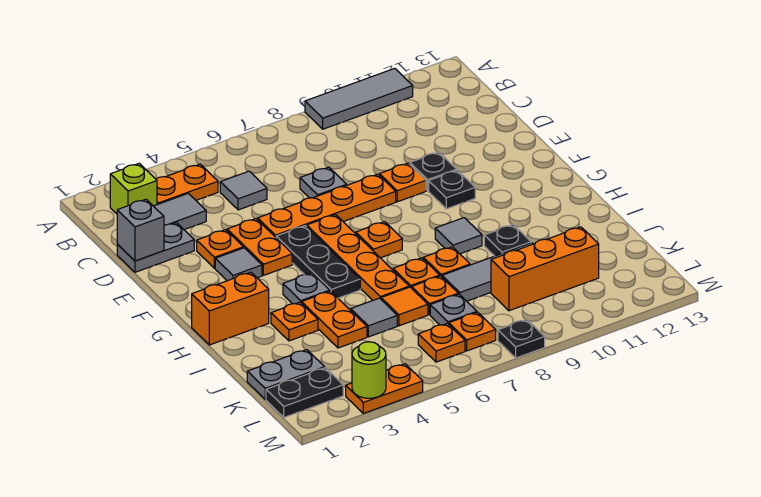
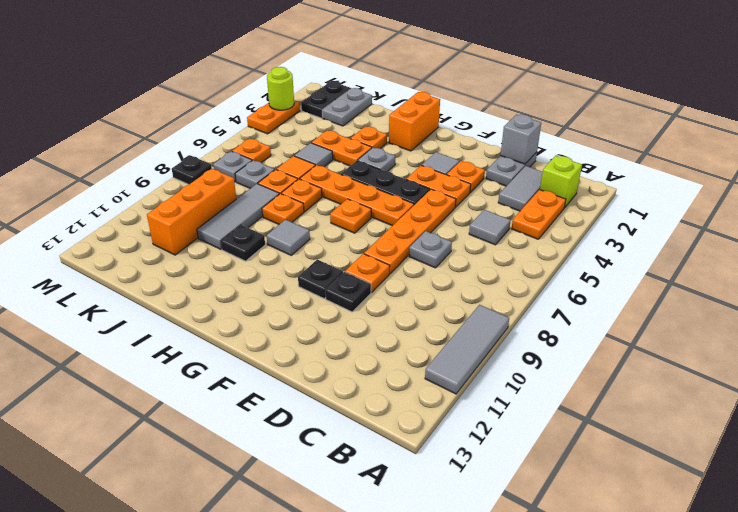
orange plate L7 level 1 -> grey plate L7 level 1

